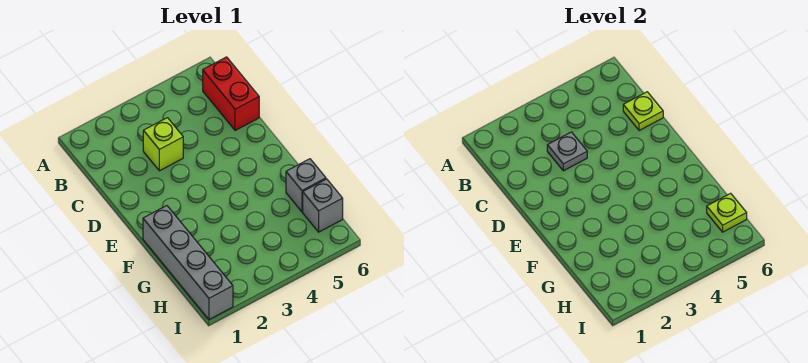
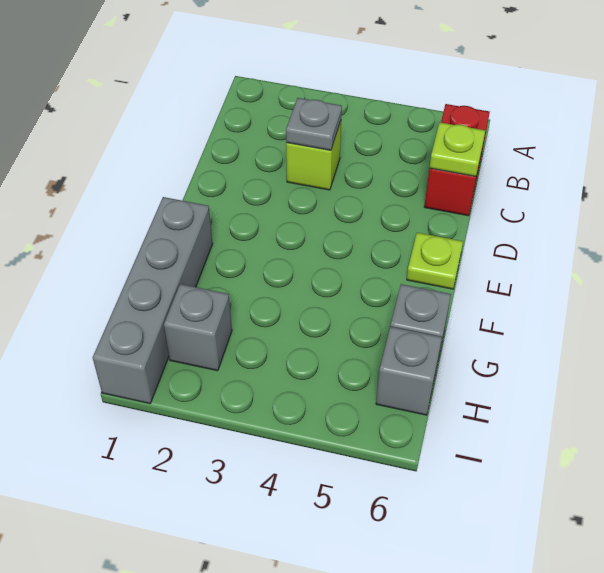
none -> grey brick H2 level 1
lime plate H6 level 2 -> lime plate E6 level 1

